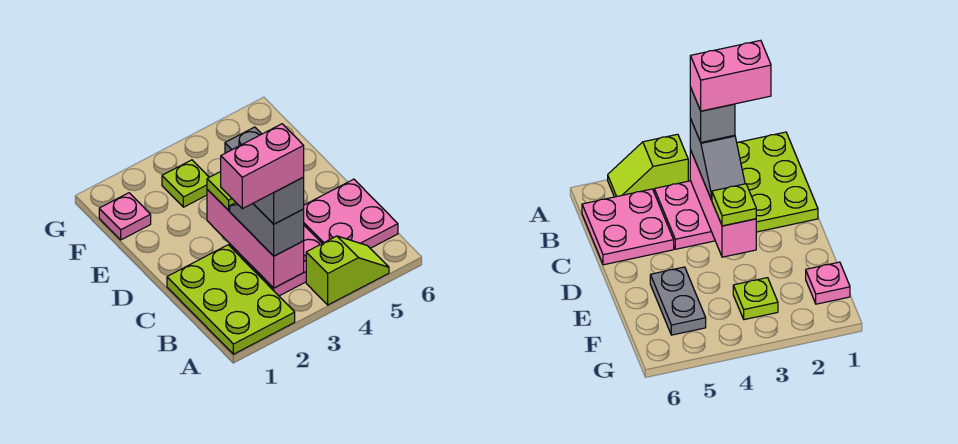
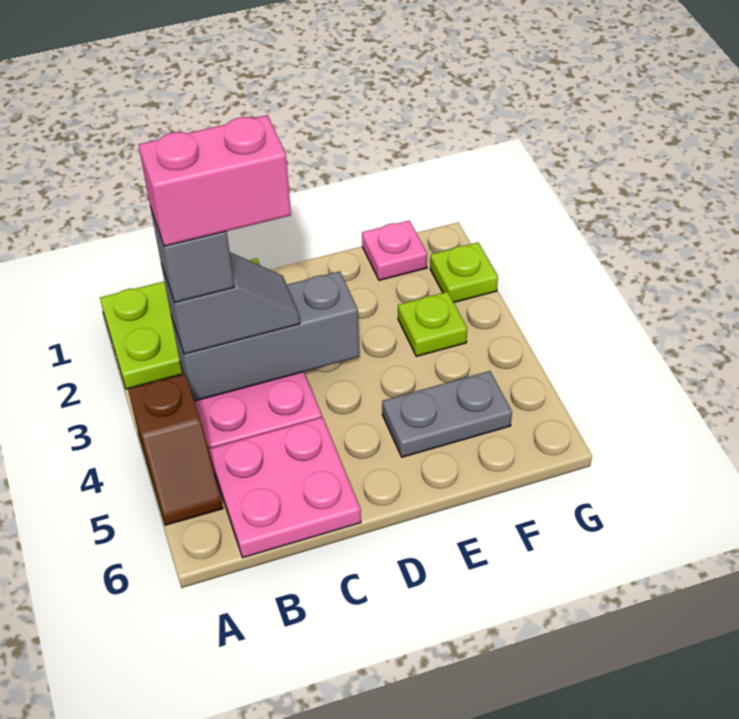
lime slope A4:A5 level 1 top 4 -> brown slope A4:A5 level 1 top 4
pink brick B2:B3 level 5 -> pink brick B3:C3 level 5
pink brick B3:D3 level 2 -> grey brick B3:D3 level 2
lime plate D3 level 3 -> lime plate G2 level 1

